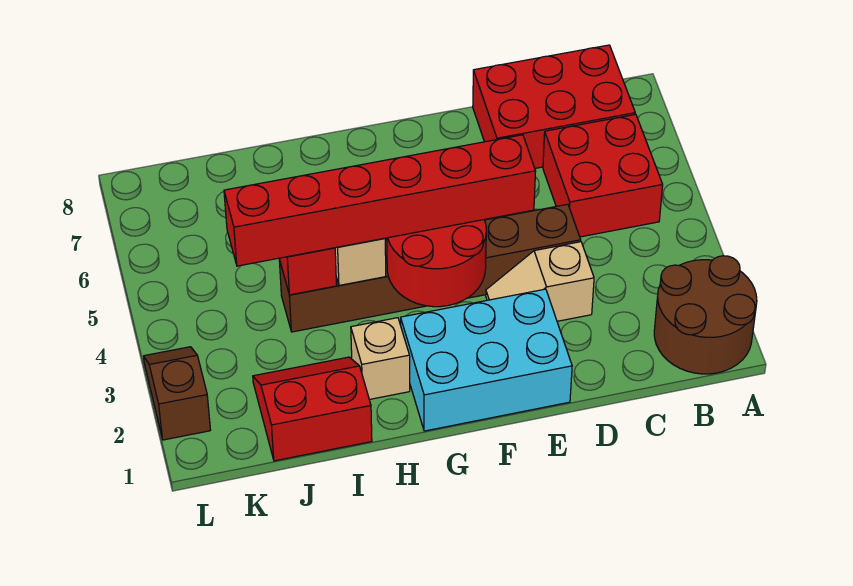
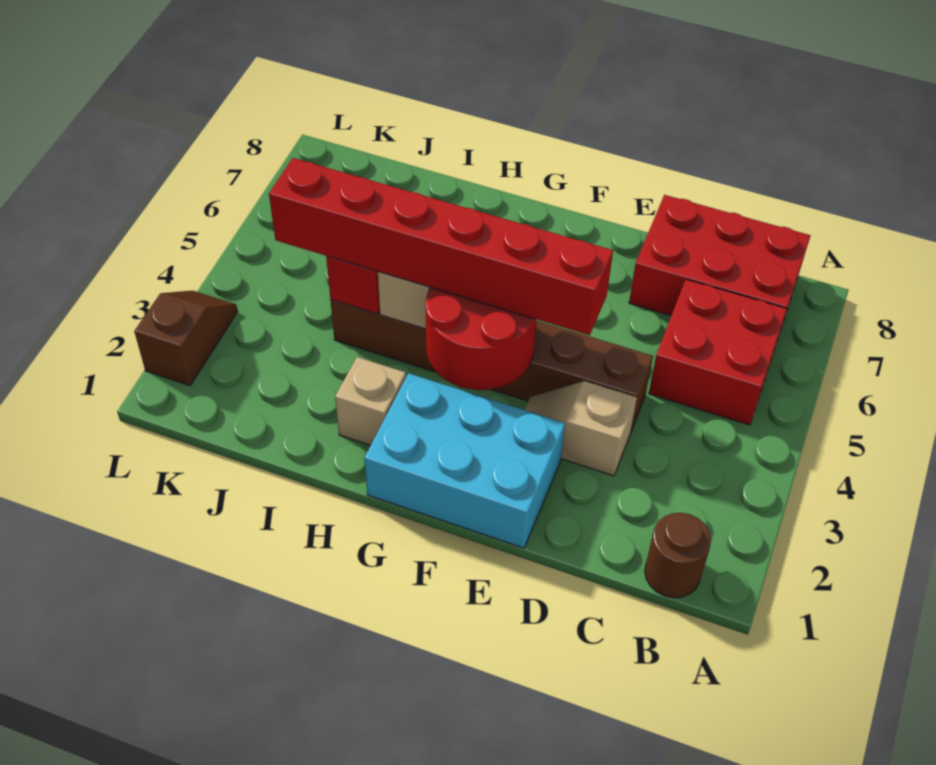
brown round brick A1:B2 level 1 -> brown round brick B1 level 1
red slope I1:J2 level 1 top 1 -> none

